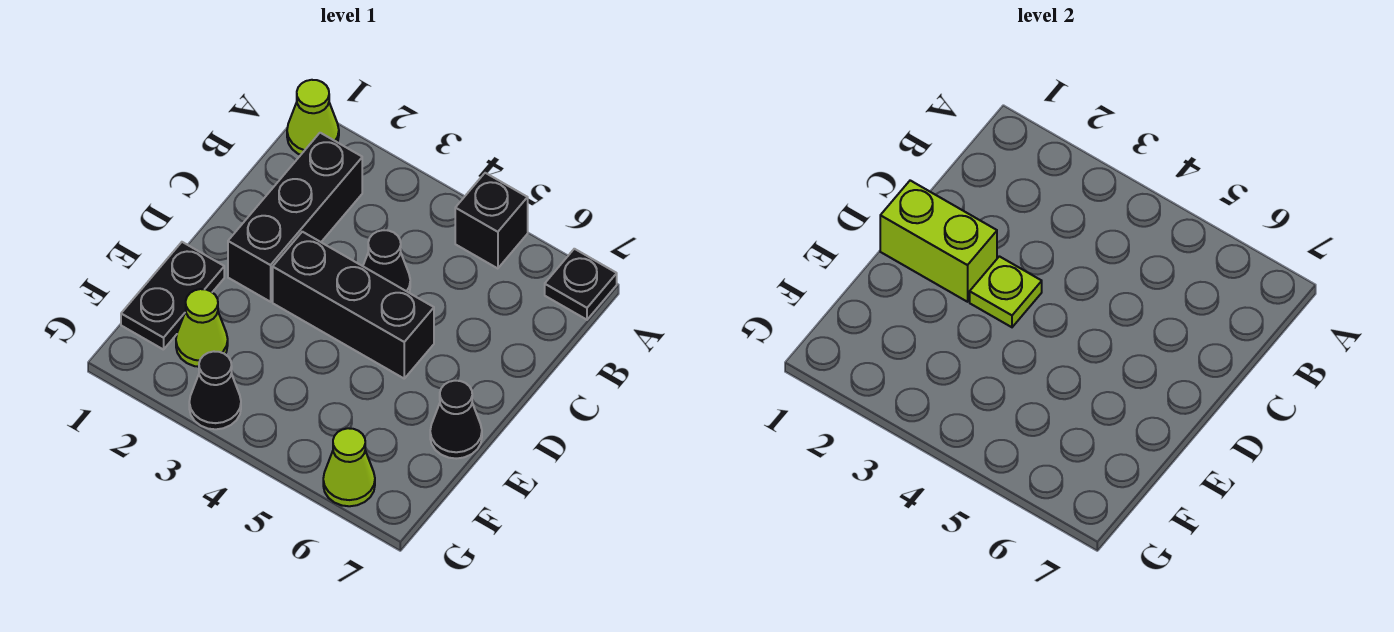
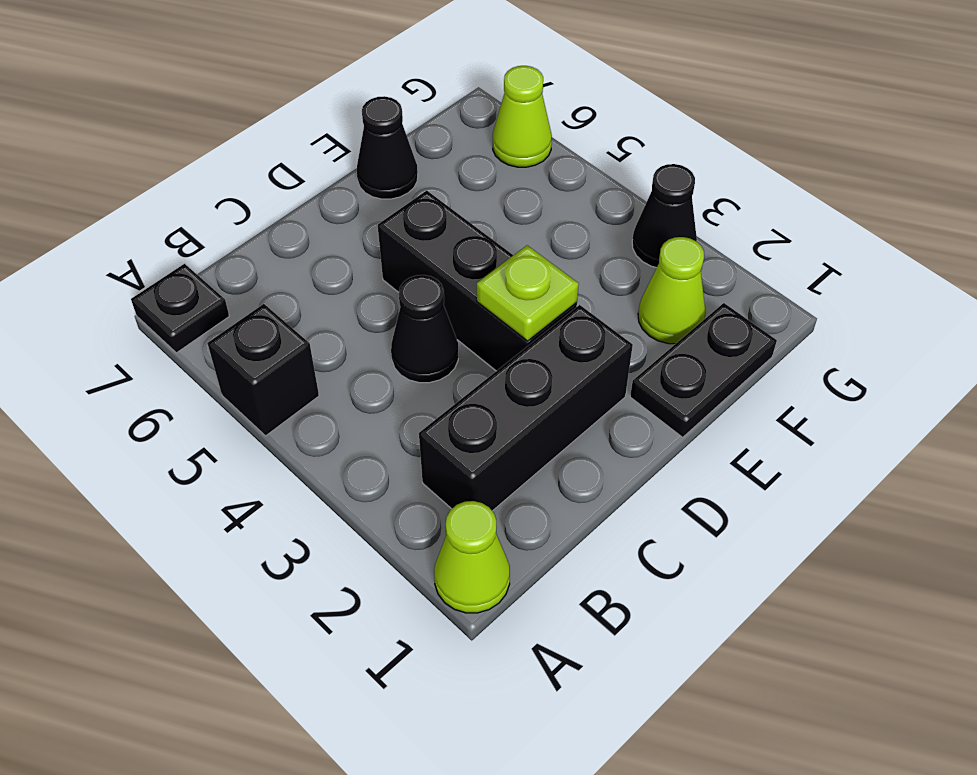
lime brick D1:D2 level 2 -> none

